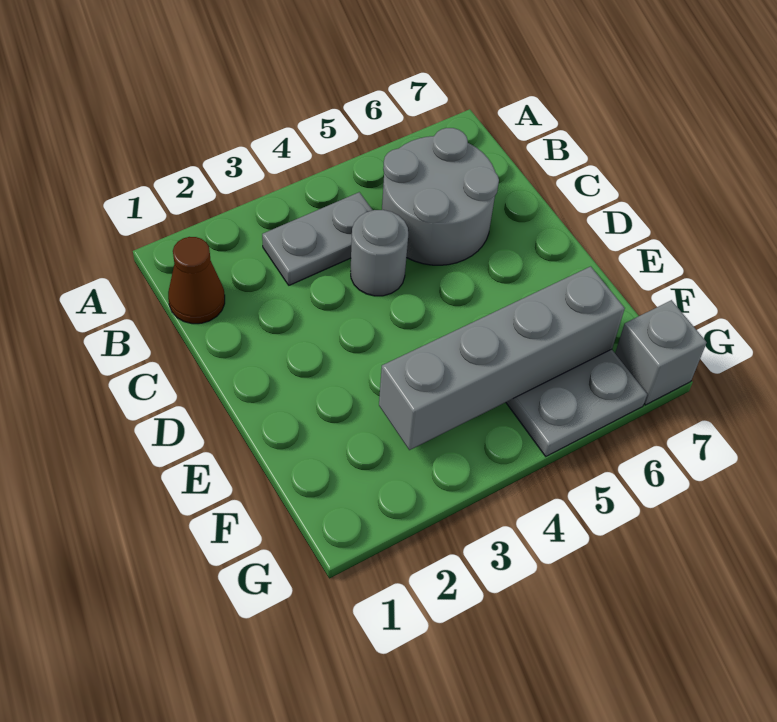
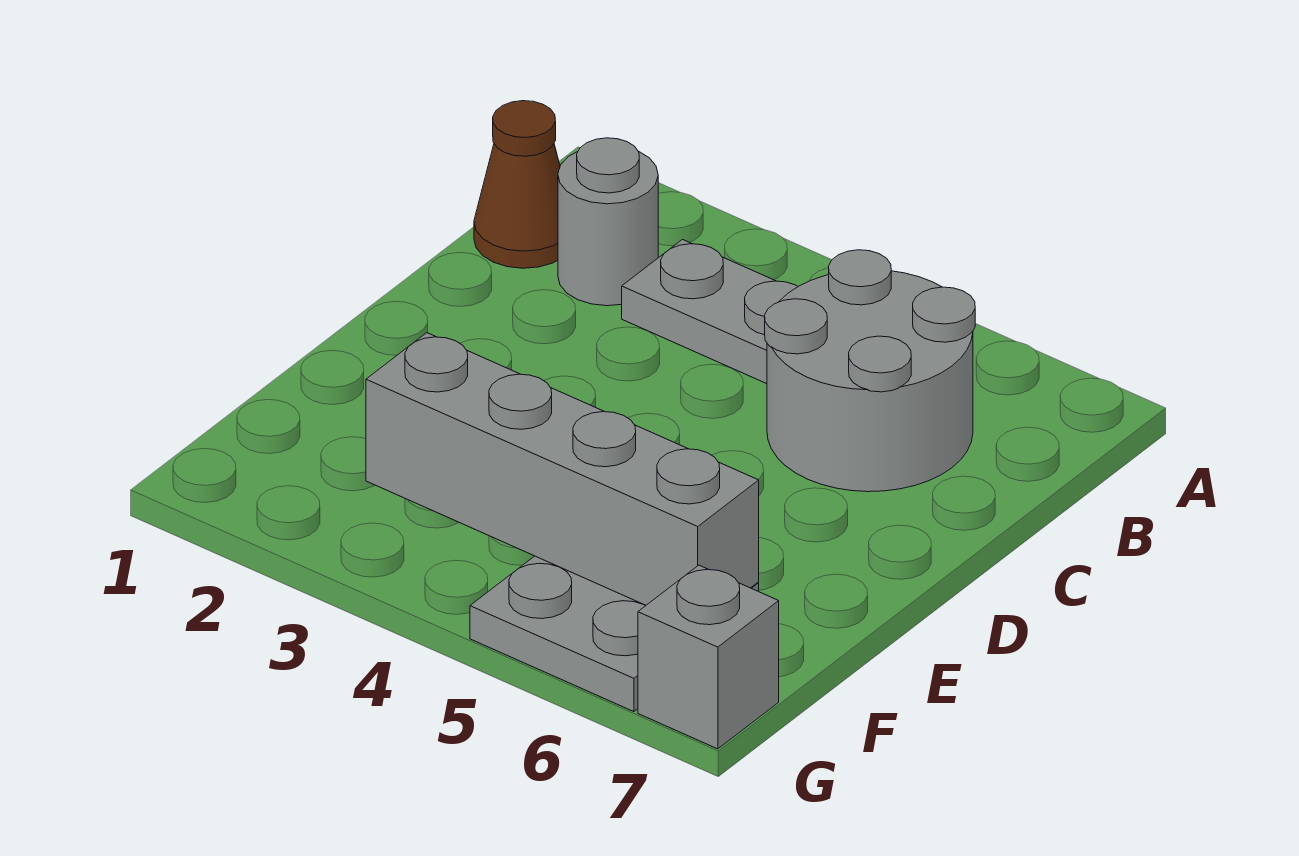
grey round brick C4 level 1 -> grey round brick B2 level 1

